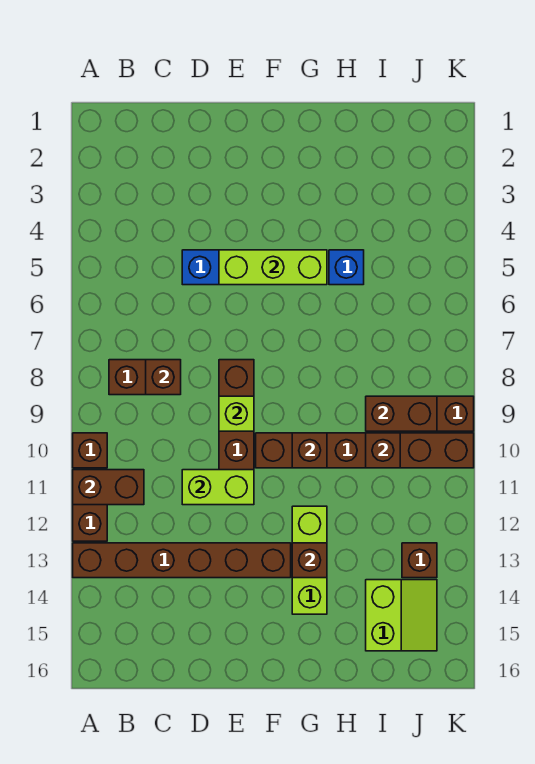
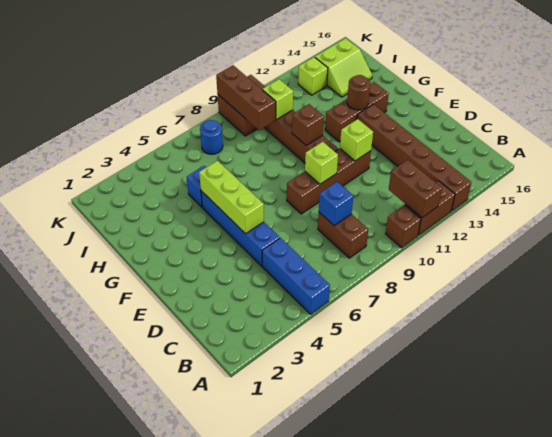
none -> blue brick A5:C5 level 1
brown brick C8 level 2 -> blue brick C8 level 2
lime brick D11:E11 level 2 -> lime brick E11 level 2
lime brick G12:G14 level 1 -> brown brick G12:G14 level 1
brown brick G13 level 2 -> brown round brick G13 level 2
brown brick I9:J9 level 2 -> brown brick I9:K9 level 2
brown brick I10 level 2 -> lime brick I10 level 2
lime slope I14:J15 level 1 top I -> lime slope I14:J15 level 1 top J
none -> blue round brick J7 level 1
brown brick J13 level 1 -> lime brick J13 level 1

